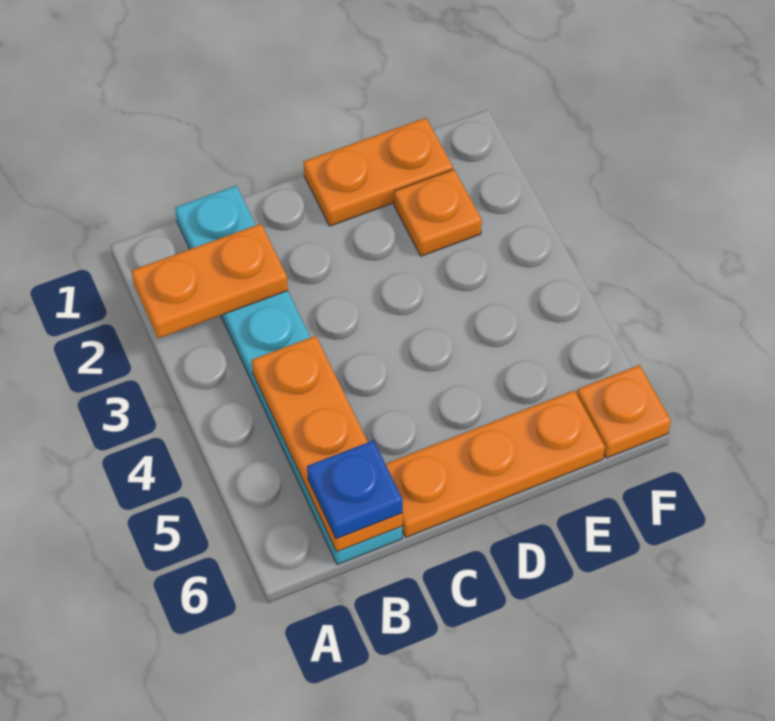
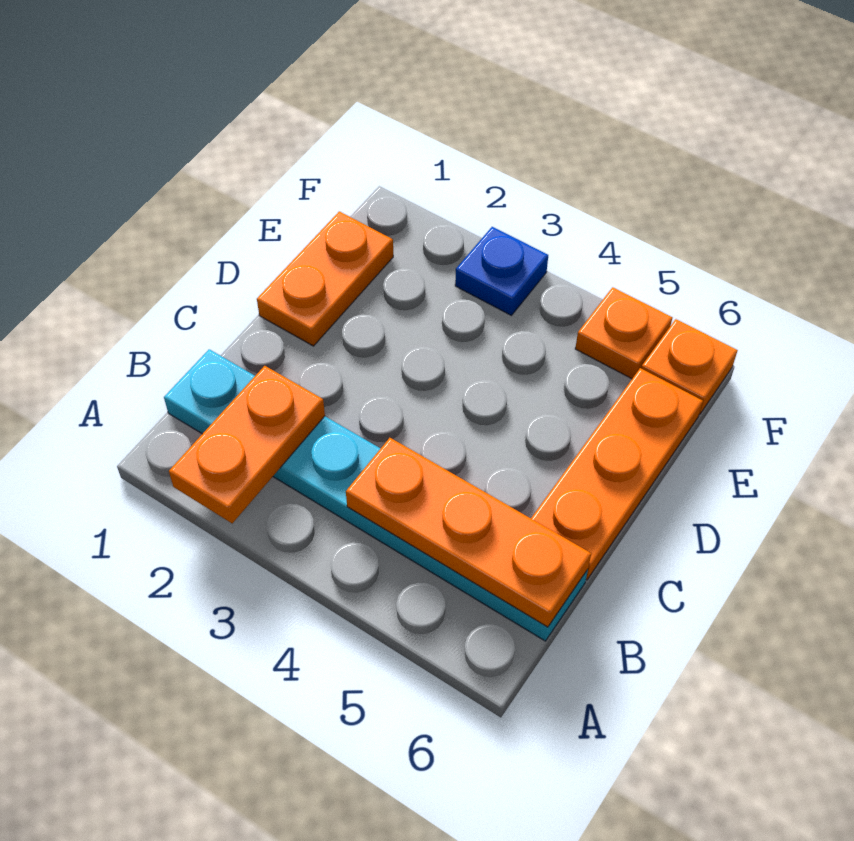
blue plate B6 level 3 -> blue plate F3 level 1
orange plate E2 level 1 -> orange plate F5 level 1

